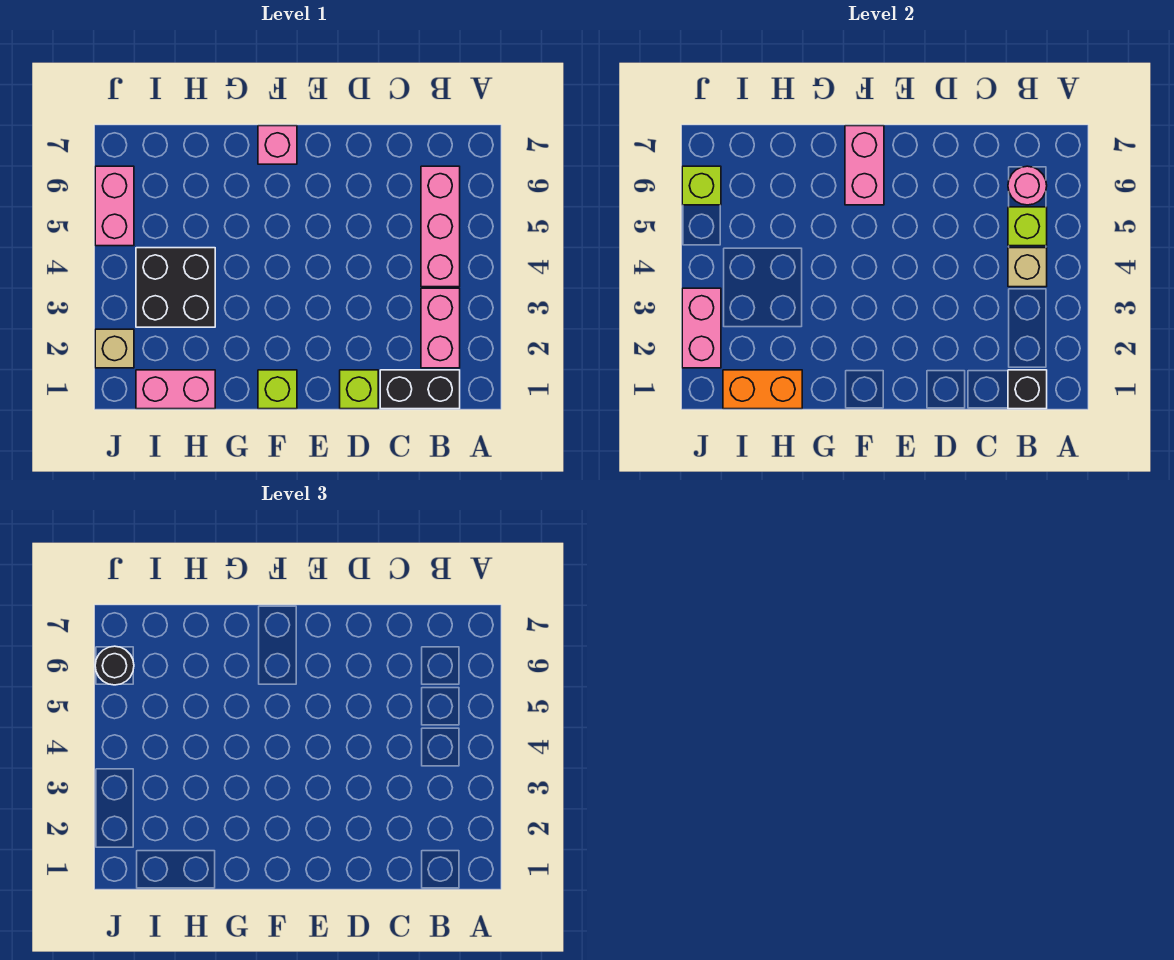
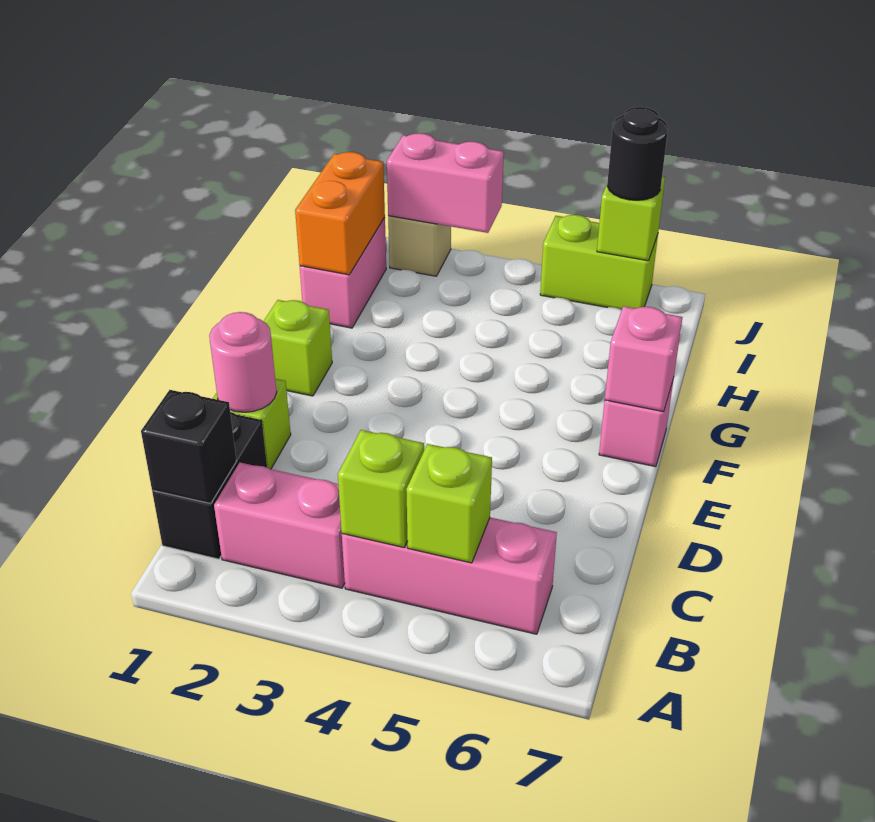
tan brick B4 level 2 -> lime brick B4 level 2
pink round brick B6 level 2 -> pink round brick D1 level 2
pink brick F6:F7 level 2 -> pink brick F7 level 2
black brick H3:I4 level 1 -> none
pink brick J5:J6 level 1 -> lime brick J5:J6 level 1

